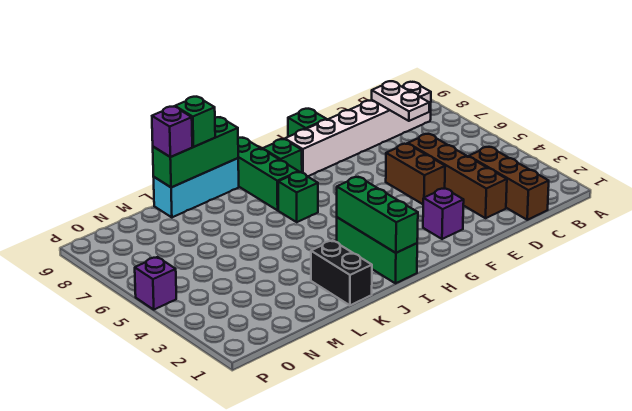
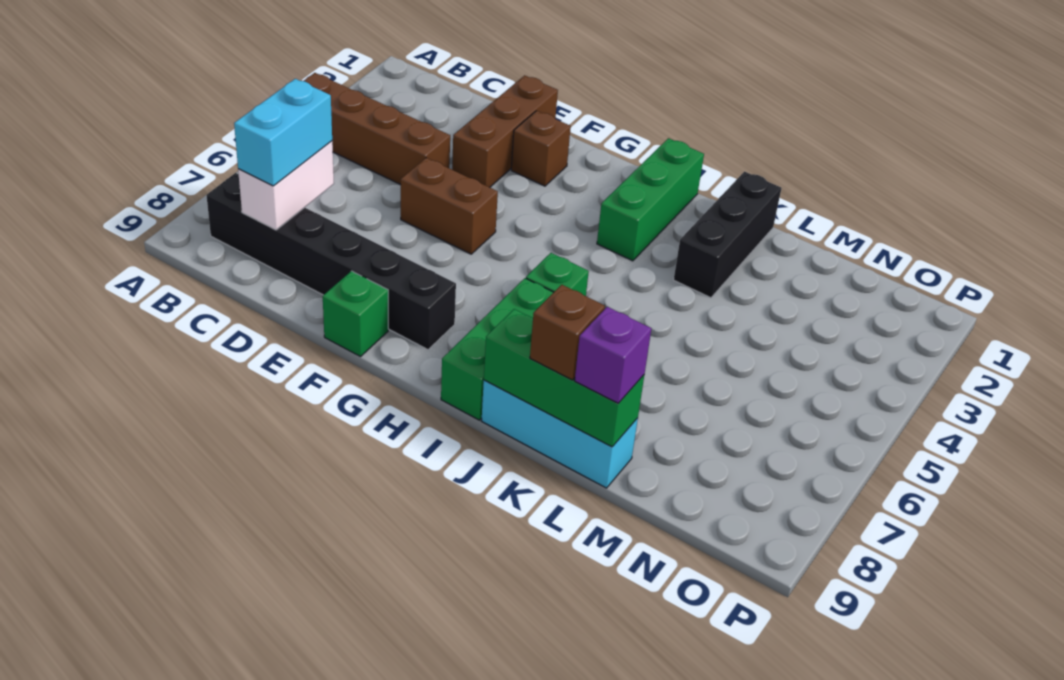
white brick B8:G8 level 1 -> black brick B8:G8 level 1
brown brick C1:C3 level 1 -> brown brick E1:E3 level 1
white plate C7:C8 level 2 -> white brick C7:C8 level 2
none -> cyan brick C7:C8 level 3
brown brick D2:D5 level 1 -> brown brick A4:D4 level 1
brown brick E4:E5 level 1 -> brown brick E5:F5 level 1
purple brick F2 level 1 -> brown brick F2 level 1
green brick H8 level 1 -> none
green brick I1:I3 level 2 -> none
black brick K1:K2 level 1 -> black brick K1:K3 level 1
green brick K9 level 3 -> brown brick K9 level 3
purple brick P5 level 1 -> none

